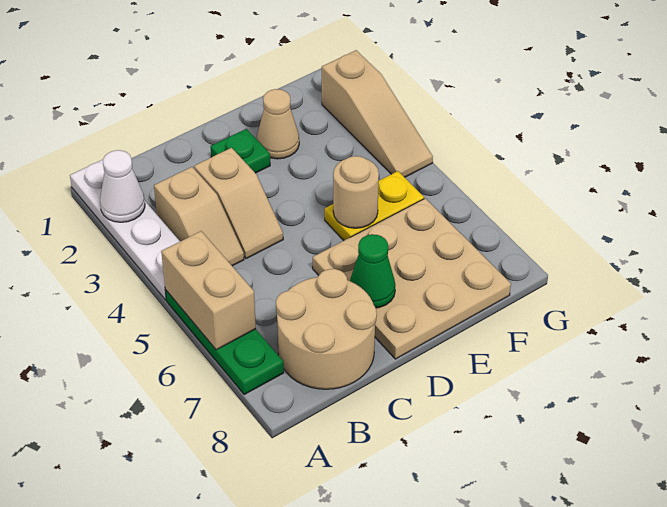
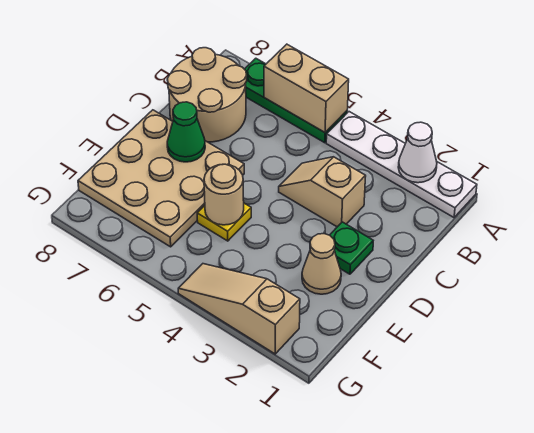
tan slope B3:B4 level 1 top 3 -> none
yellow plate E5:F5 level 1 -> yellow plate E5 level 1

